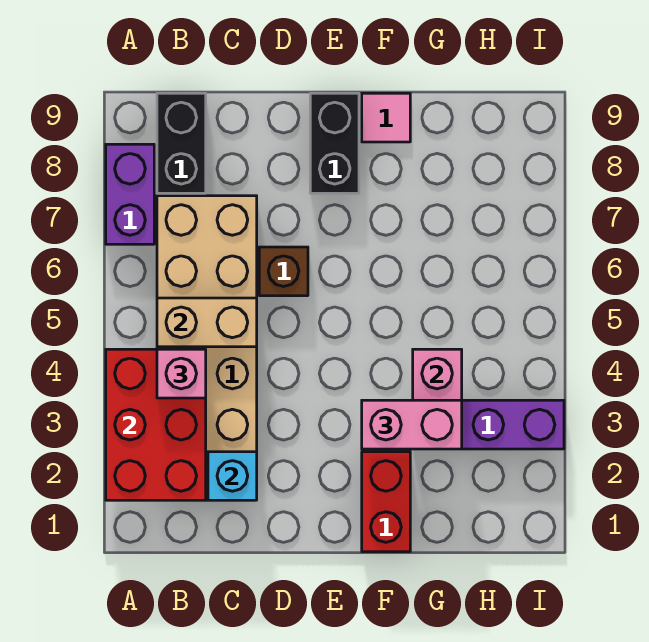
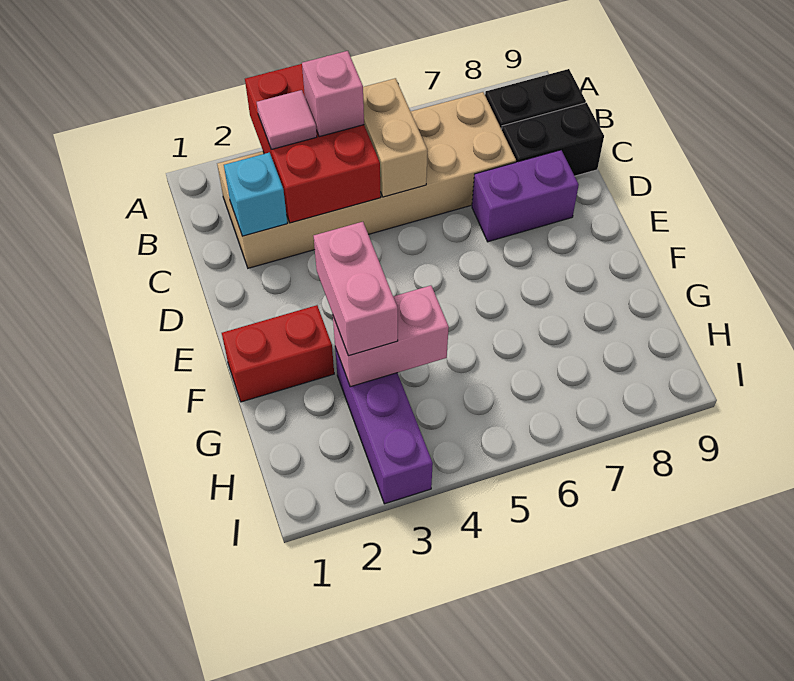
red brick A2:B4 level 2 -> red brick A3:C4 level 2
purple brick A7:A8 level 1 -> purple brick D7:D8 level 1
brown brick D6 level 1 -> none
black brick E8:E9 level 1 -> black brick C8:C9 level 1
pink tile F9 level 1 -> pink tile B3 level 3

